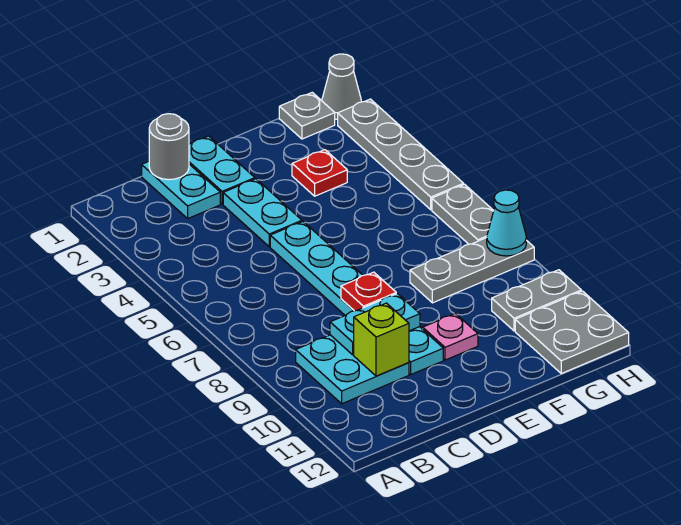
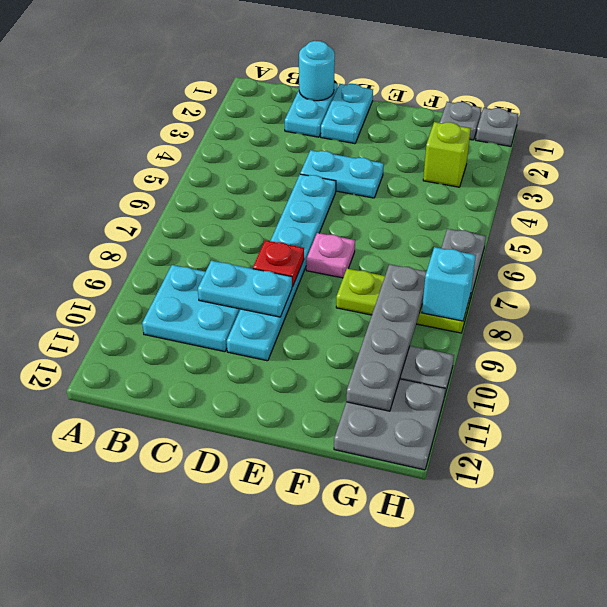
grey round brick C1 level 2 -> cyan round brick C1 level 2
lime brick C10 level 2 -> lime brick G3 level 1
cyan plate D3:D4 level 1 -> cyan plate D4:E4 level 1
pink plate E10 level 1 -> pink plate E7 level 1
red plate F3 level 1 -> none
grey plate F8:H8 level 1 -> lime plate F8:H8 level 1
grey cone H1 level 1 -> grey plate H1 level 1
grey plate H2:H5 level 1 -> grey plate G8:G11 level 2
cyan cone H8 level 2 -> cyan brick H8 level 2

